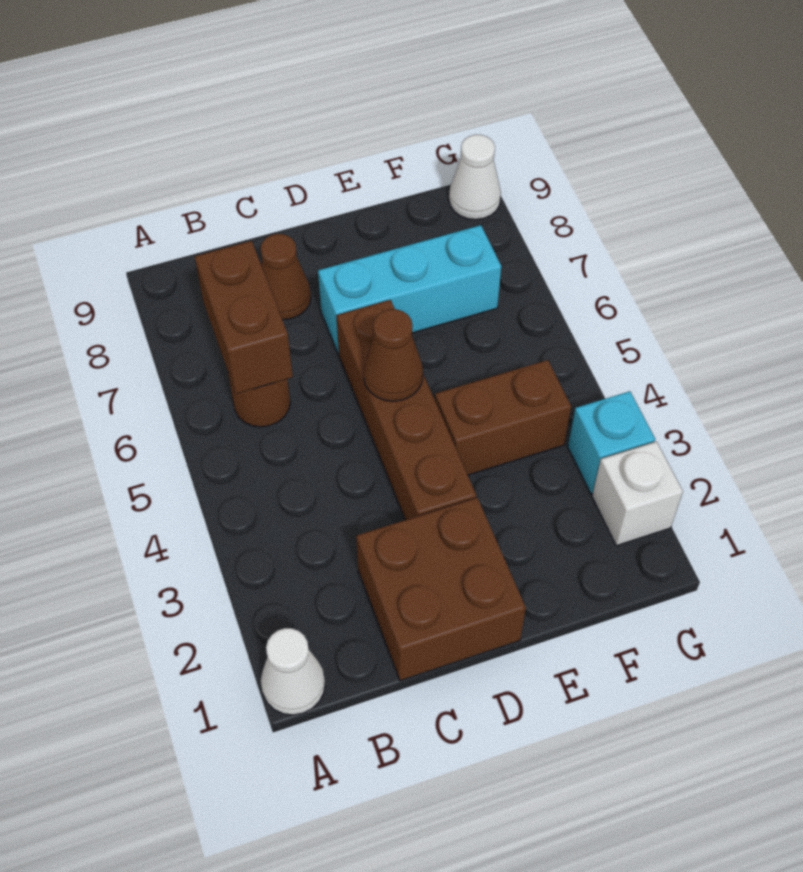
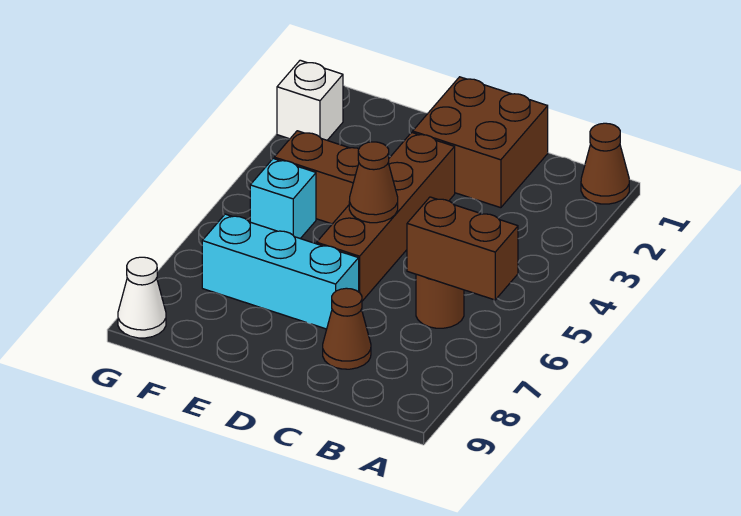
white cone A1 level 1 -> brown cone A1 level 1
brown brick B6:B7 level 2 -> brown brick A6:B6 level 2
cyan brick G3 level 1 -> cyan brick F5 level 1

